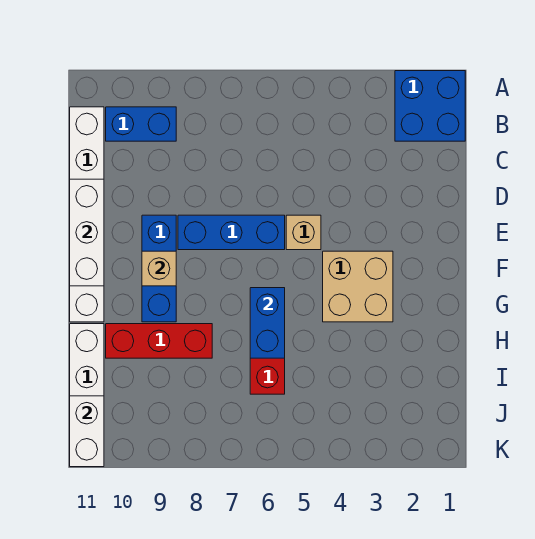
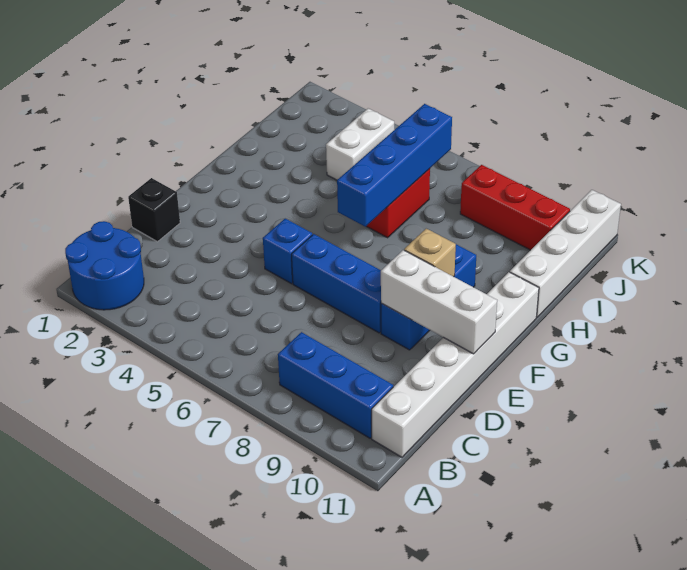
blue brick A1:B2 level 1 -> blue round brick A1:B2 level 1
blue brick B9:B10 level 1 -> blue brick B8:B10 level 1
none -> black brick D1 level 1
white brick D11:F11 level 2 -> white brick E9:E11 level 2
tan brick E5 level 1 -> blue brick E5 level 1
tan brick F3:G4 level 1 -> none
blue brick G6:H6 level 2 -> blue brick G6:J6 level 2
red brick H8:H10 level 1 -> red brick J8:J10 level 1
white brick J11:K11 level 2 -> white brick I4:J4 level 1

